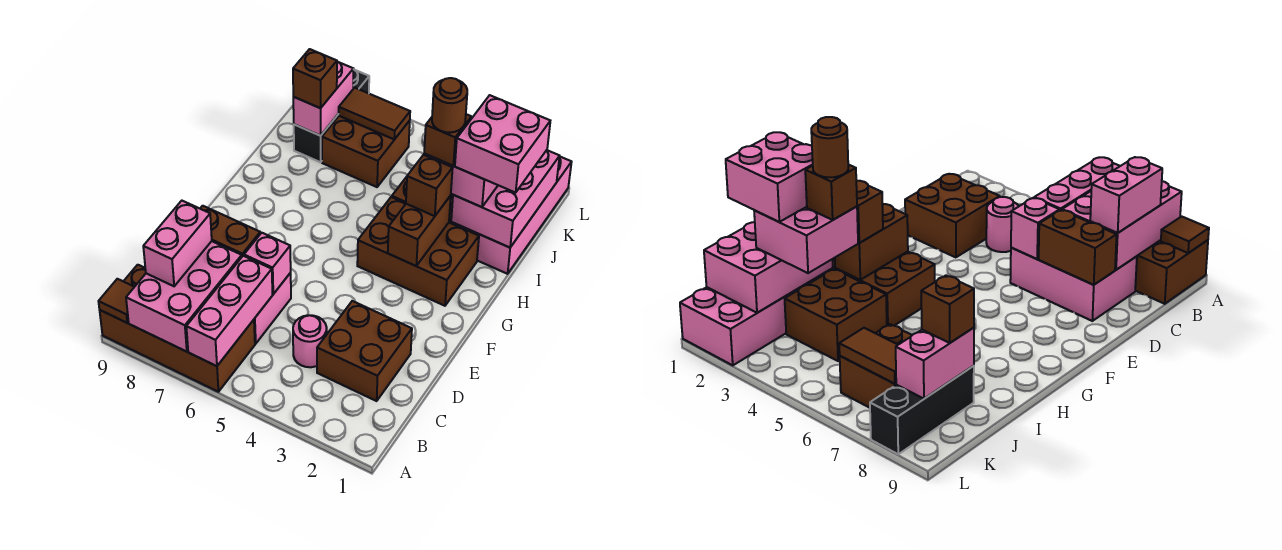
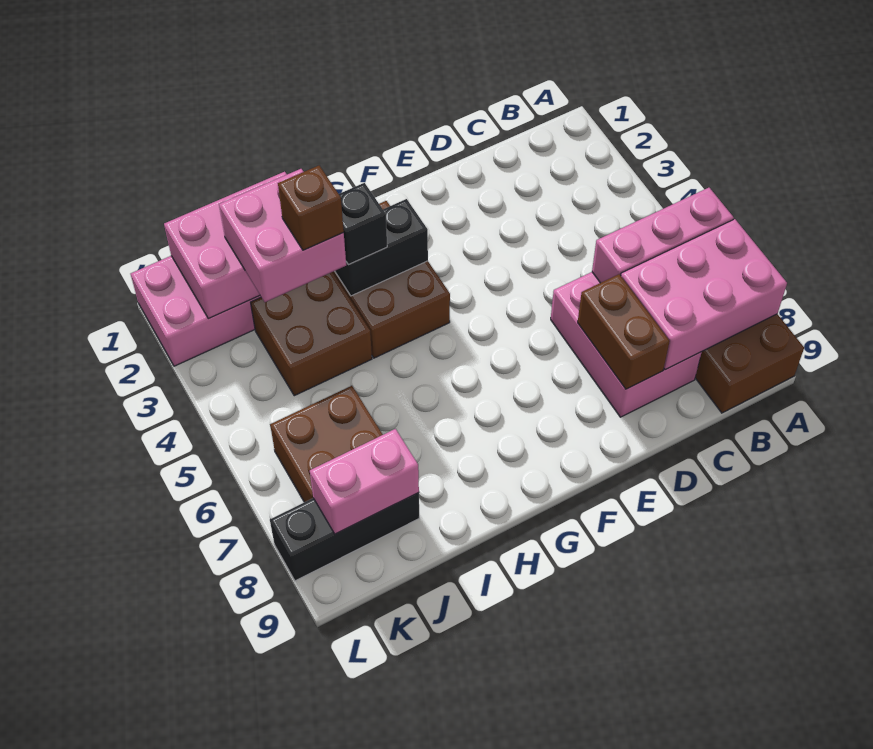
brown tile A9 level 2 -> none
pink brick B8:C8 level 3 -> none
brown brick C2:D3 level 1 -> none
pink round brick C4 level 1 -> none
pink brick D6 level 2 -> none
brown brick G3:H3 level 2 -> black brick G3:H3 level 2
brown brick H3 level 3 -> black brick H3 level 3
pink brick I1:J2 level 4 -> none
brown round brick I3 level 5 -> none
brown brick J8 level 3 -> none
brown tile K6:K7 level 2 -> none

